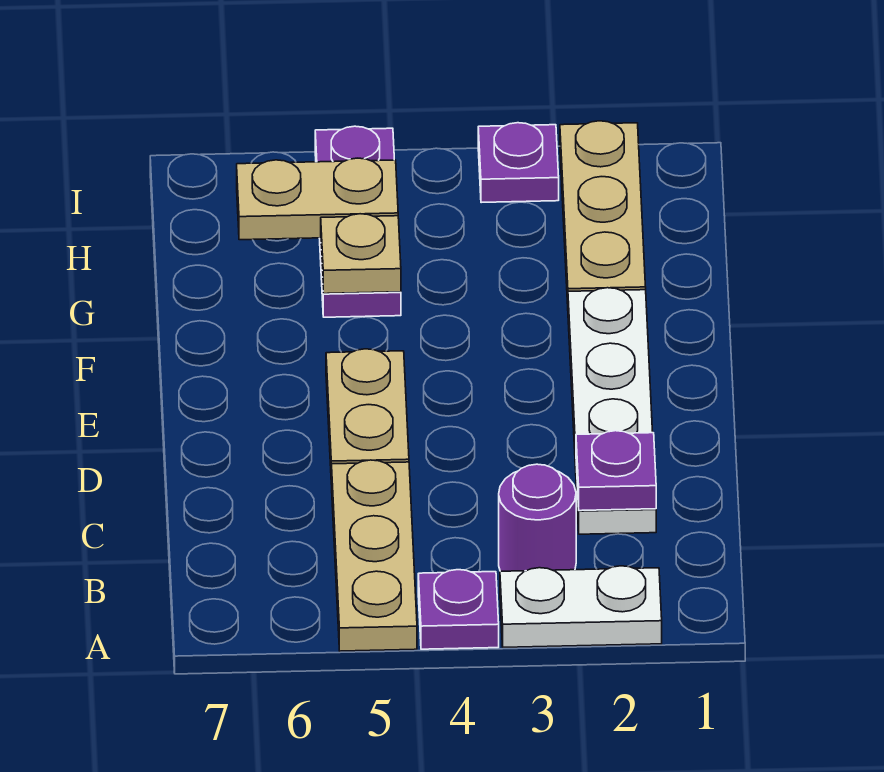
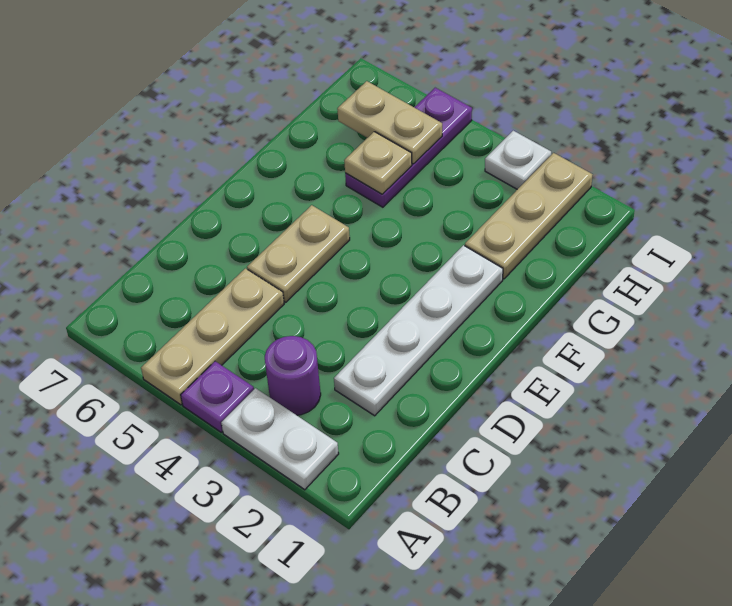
purple plate C2 level 2 -> none
purple plate I3 level 1 -> white plate I3 level 1

